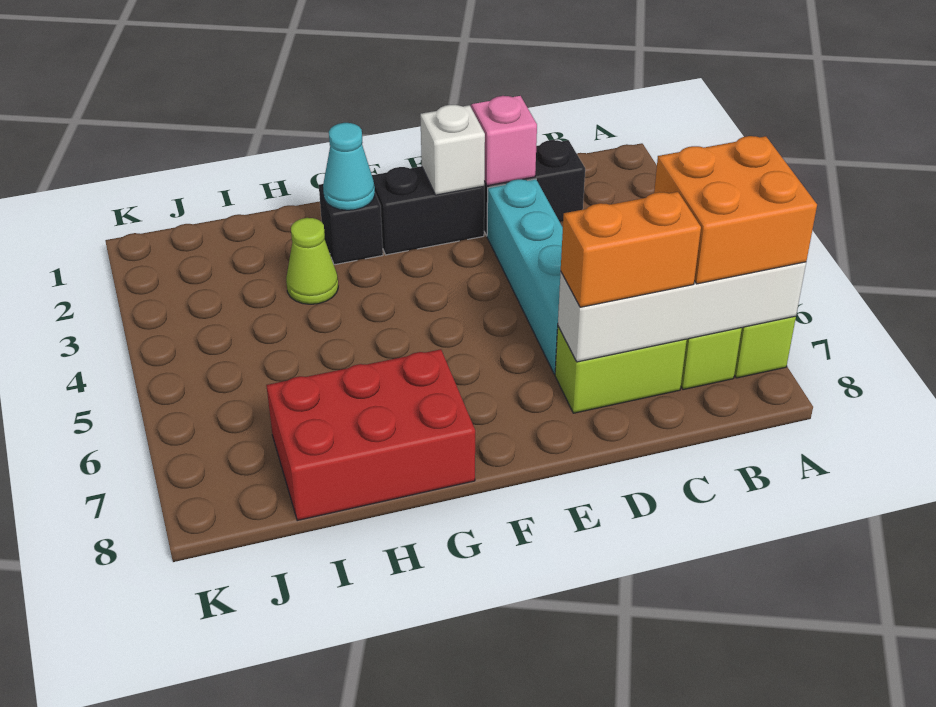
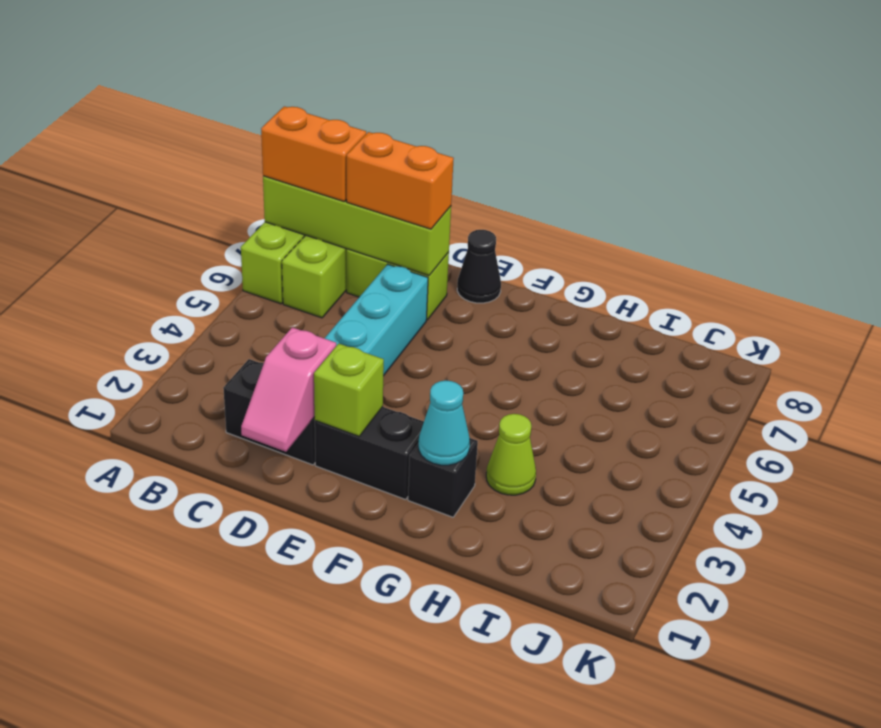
orange brick A6:B7 level 3 -> orange brick A7:B7 level 3
white brick A7:D7 level 2 -> lime brick A7:D7 level 2
white brick E2 level 2 -> lime brick E2 level 2
none -> black cone E8 level 1
red brick G7:I8 level 1 -> none

